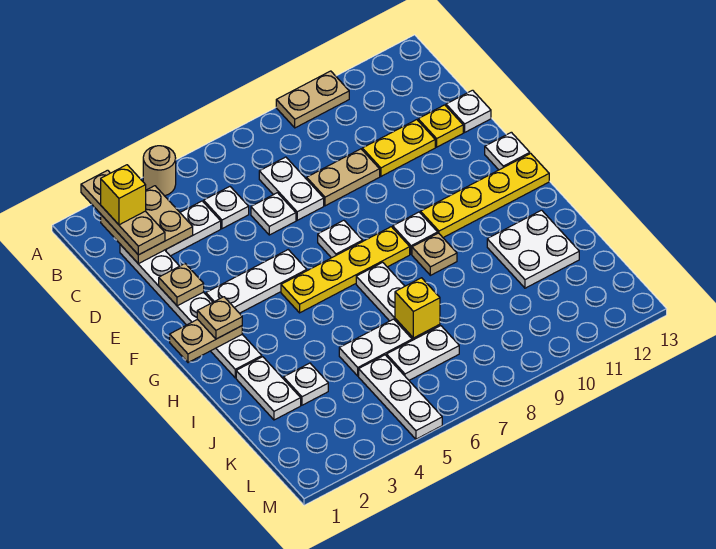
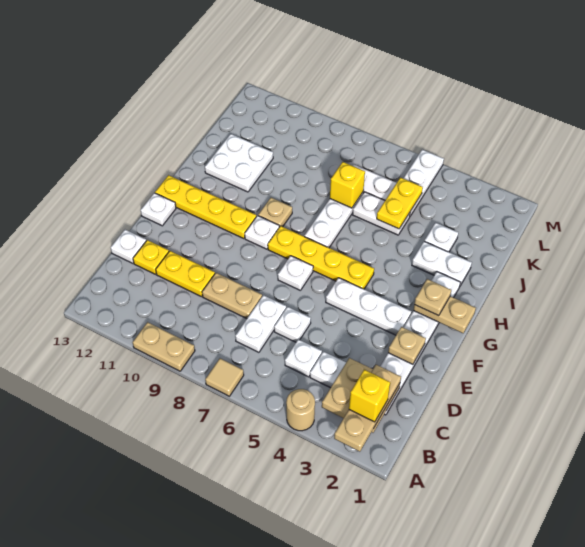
none -> tan tile A7 level 1
white plate I2:J2 level 1 -> white plate I2:I3 level 1
none -> yellow plate J5:K5 level 2

